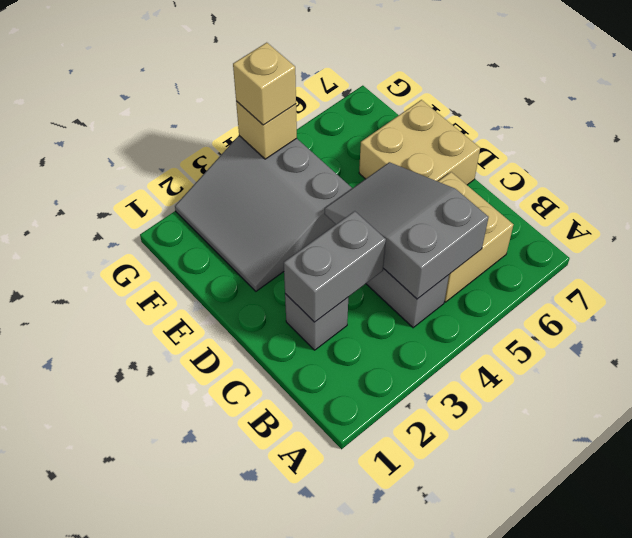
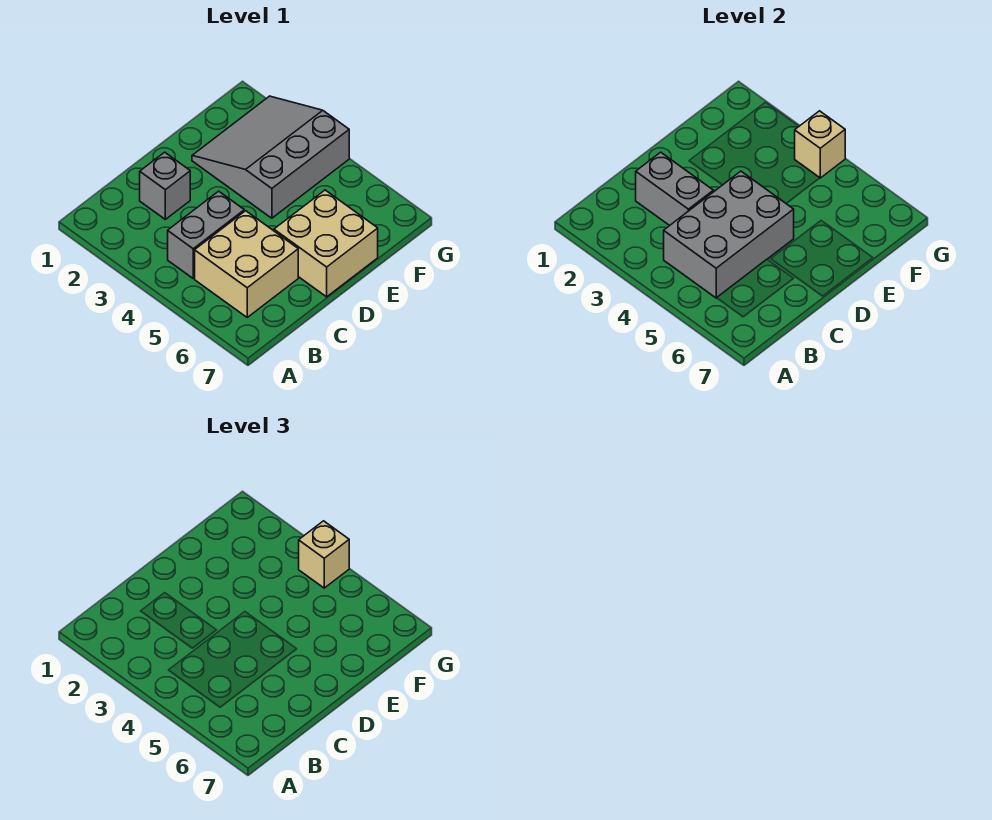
grey slope B4:D5 level 2 top B -> grey brick B4:D5 level 2

